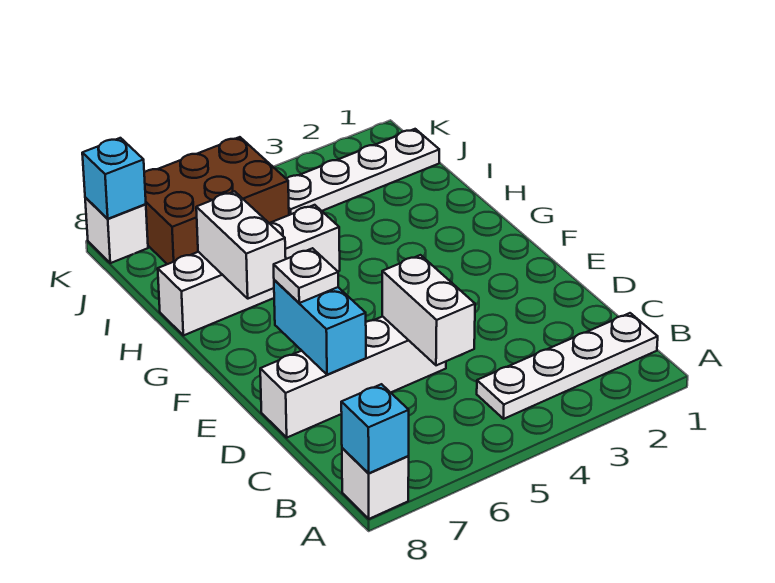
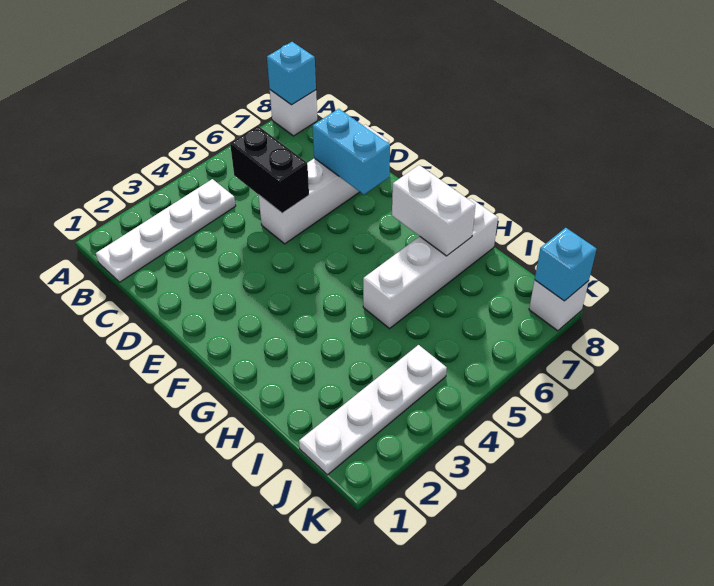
white brick C5:D5 level 2 -> black brick C5:D5 level 2
white plate E7 level 3 -> none
brown brick J5:K7 level 1 -> none

